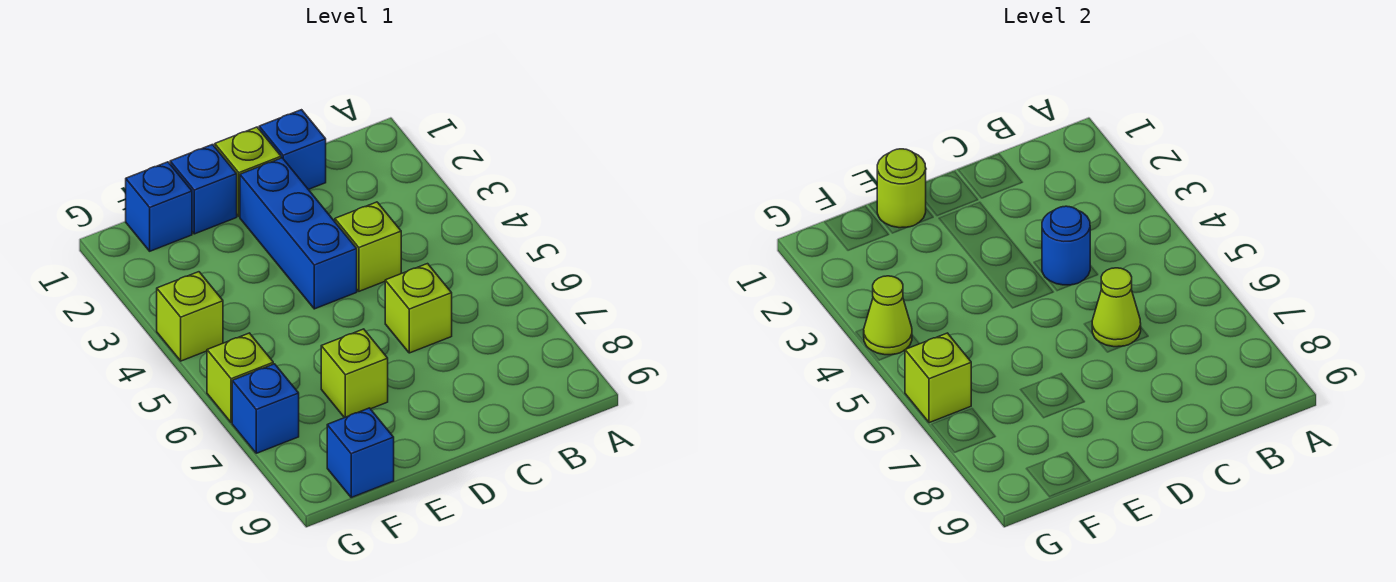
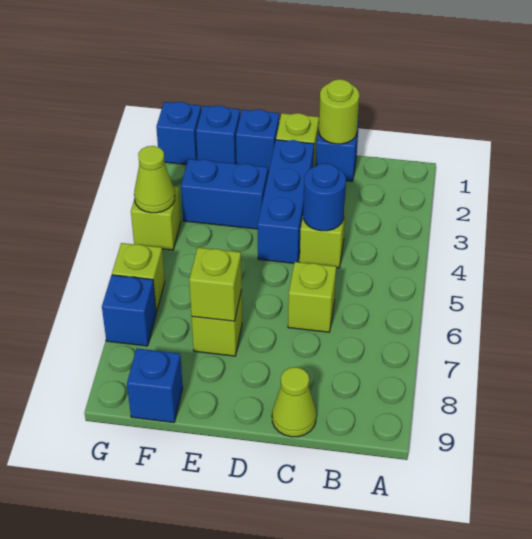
lime cone C6 level 2 -> lime cone C9 level 1
lime round brick E1 level 2 -> lime round brick C1 level 2
none -> blue brick E3:F3 level 1
none -> blue brick G1 level 1
lime brick G6 level 2 -> lime brick E7 level 2

